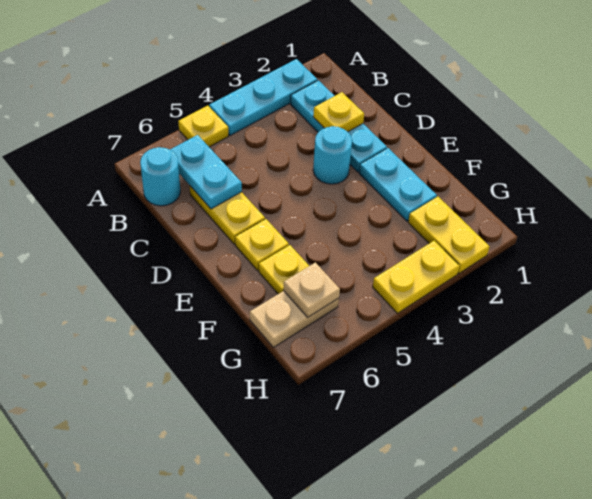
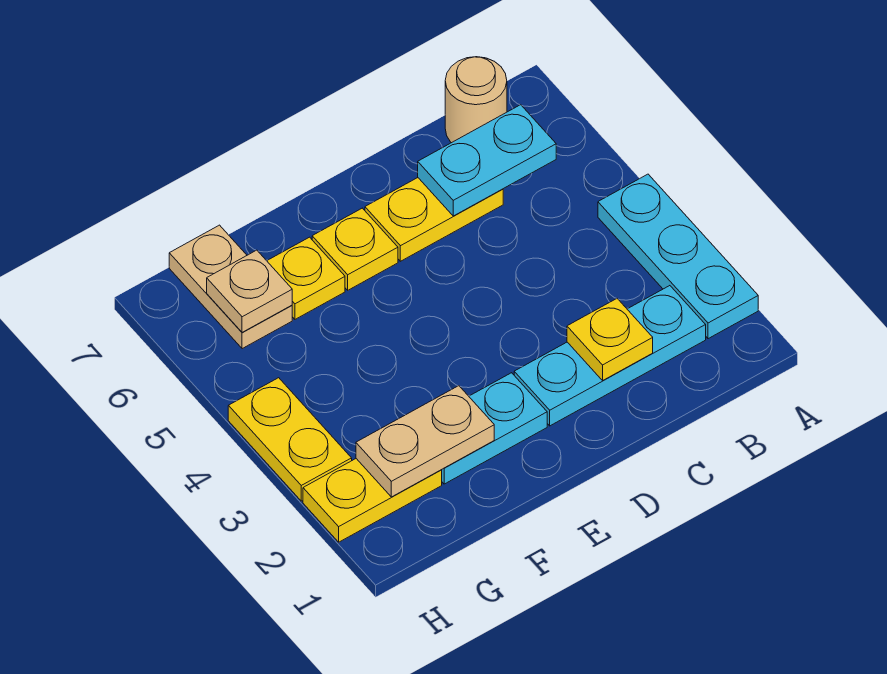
yellow plate A5 level 1 -> none
cyan round brick B7 level 1 -> tan round brick B7 level 1
cyan round brick D3 level 1 -> none
none -> tan plate F2:G2 level 2

